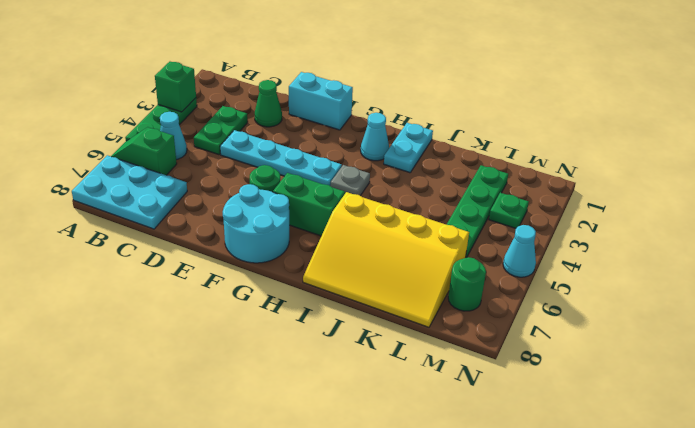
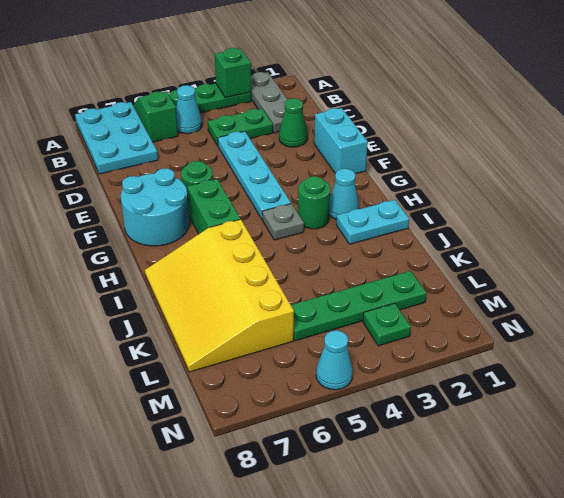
none -> grey plate A2:C2 level 1
green round brick M7 level 1 -> green round brick H3 level 1

